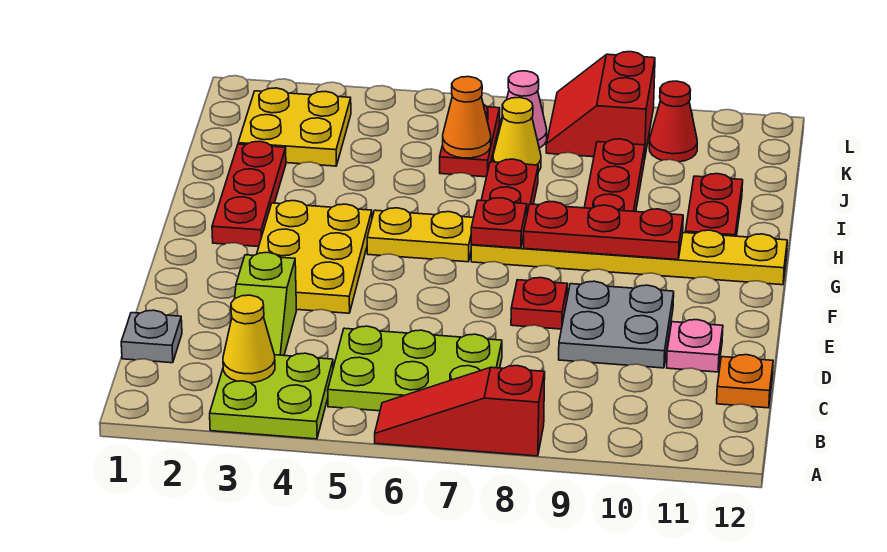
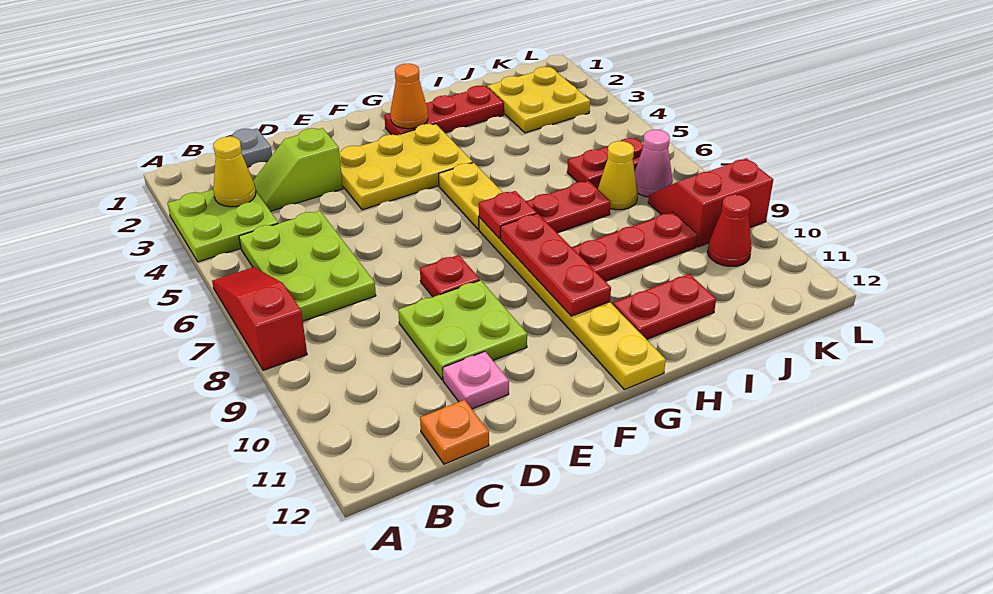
grey plate D9:E10 level 1 -> lime plate D9:E10 level 1
orange cone J6 level 2 -> orange cone G2 level 2

